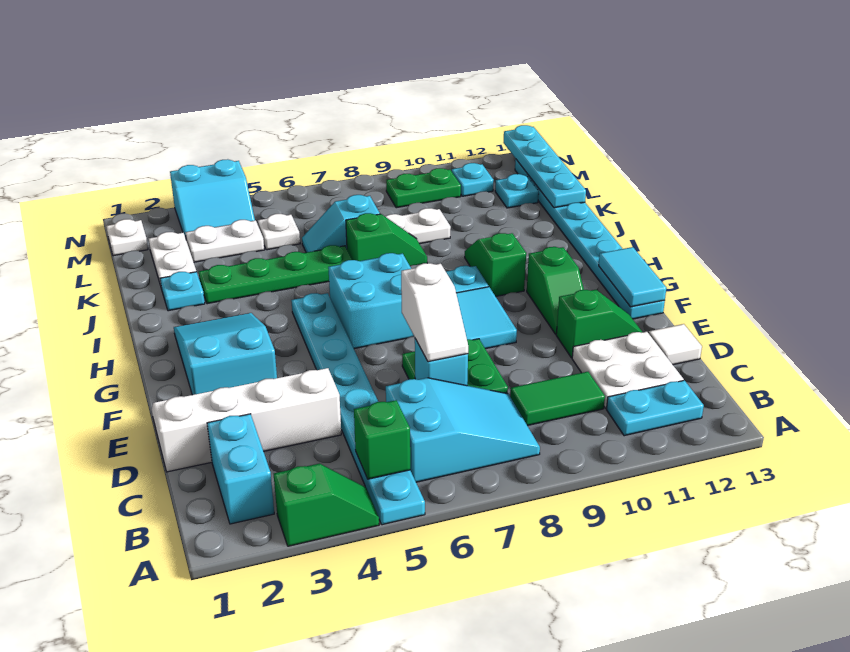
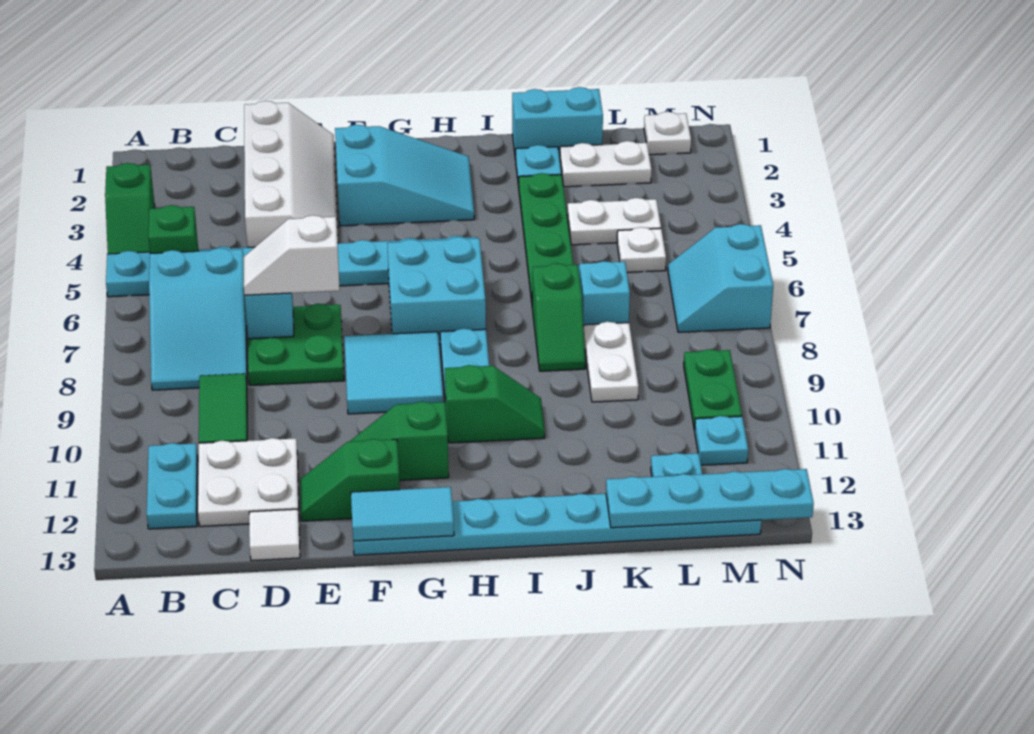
cyan brick B2:C2 level 1 -> cyan brick J1:K1 level 1
green slope E11:E12 level 1 top 11 -> green slope E12:F12 level 1 top F
white plate L3:L4 level 1 -> white plate K4:L4 level 1
cyan slope M3:N4 level 1 top N -> cyan slope M6:N7 level 1 top N

